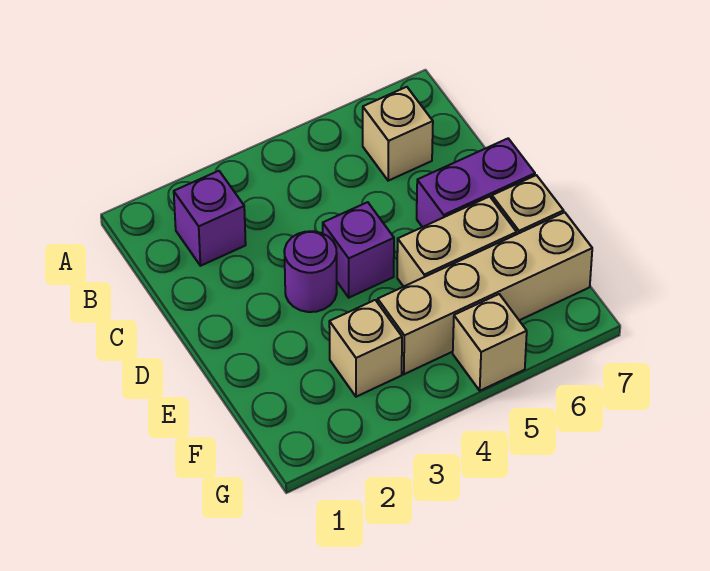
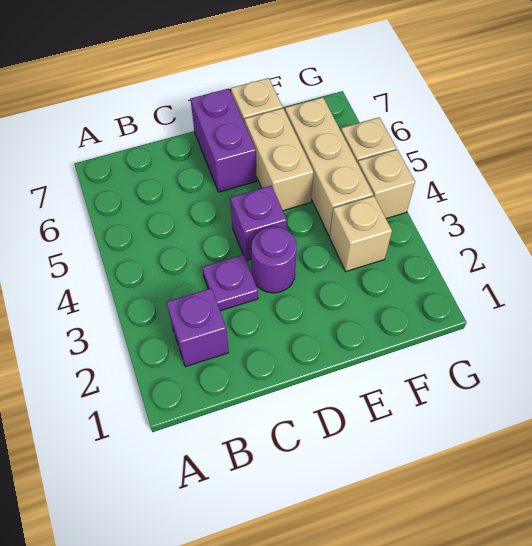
tan brick B6 level 1 -> tan brick G4 level 1
none -> purple plate C3 level 1
tan brick F4:F7 level 1 -> tan brick F4:F6 level 1

